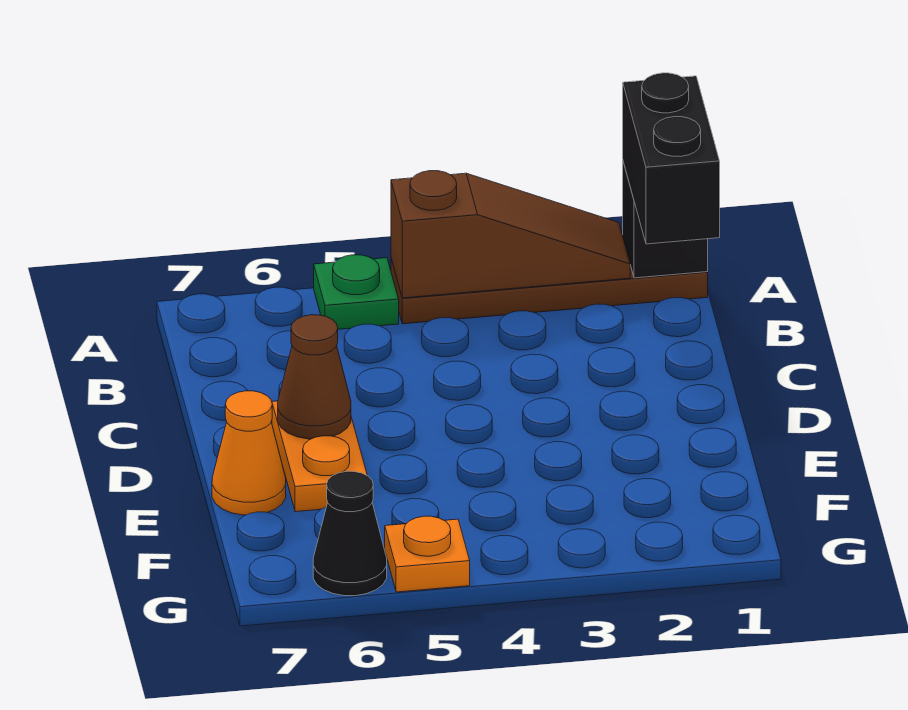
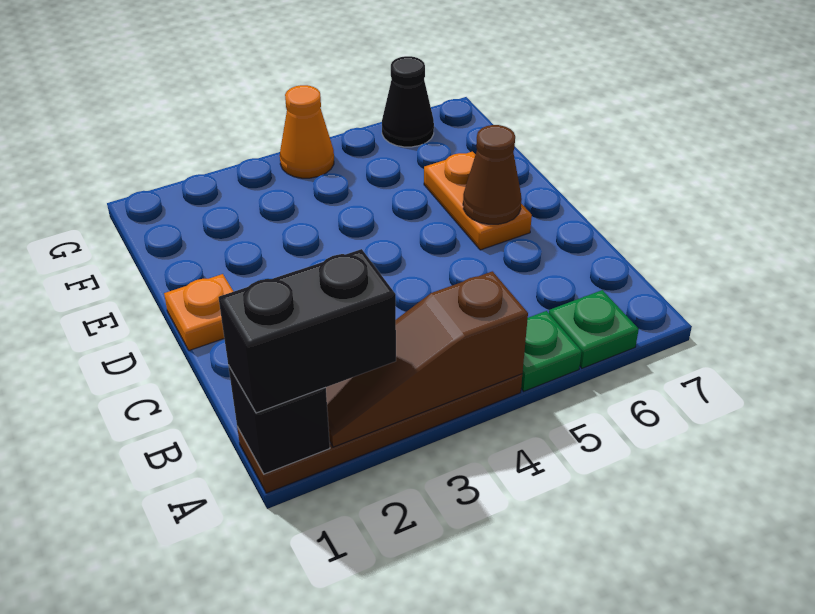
black brick A1:B1 level 3 -> black brick A1:A2 level 3
none -> green plate A6 level 1
orange cone E7 level 1 -> orange cone G4 level 1
orange plate G5 level 1 -> orange plate D1 level 1

